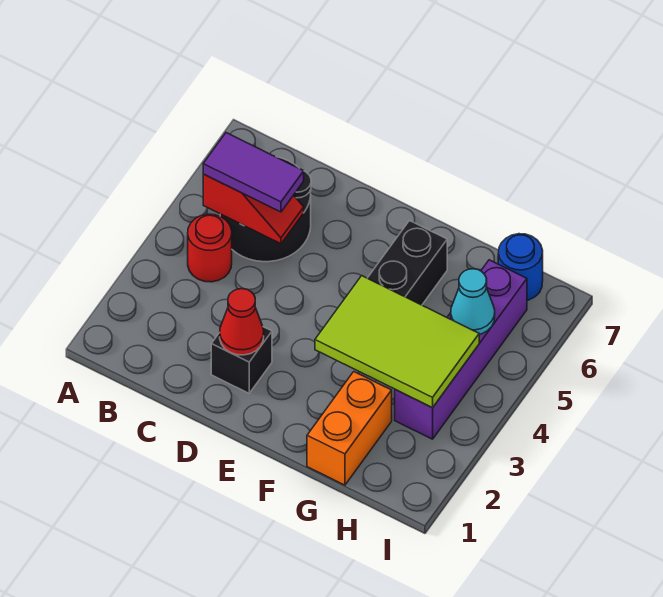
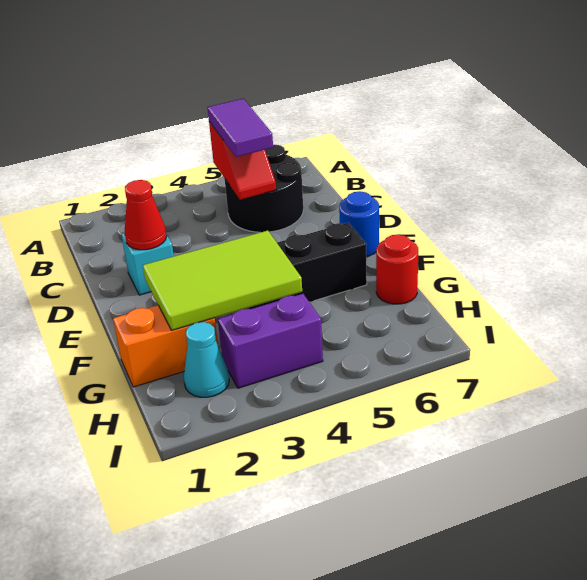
red round brick B4 level 1 -> red round brick G7 level 1
black brick D2 level 1 -> cyan brick D2 level 1
lime tile F3:H4 level 2 -> lime tile F2:G4 level 2
purple brick H3:H6 level 1 -> purple brick H3:H4 level 1
cyan cone H5 level 2 -> cyan cone H2 level 1
blue round brick H7 level 1 -> blue round brick E7 level 1

